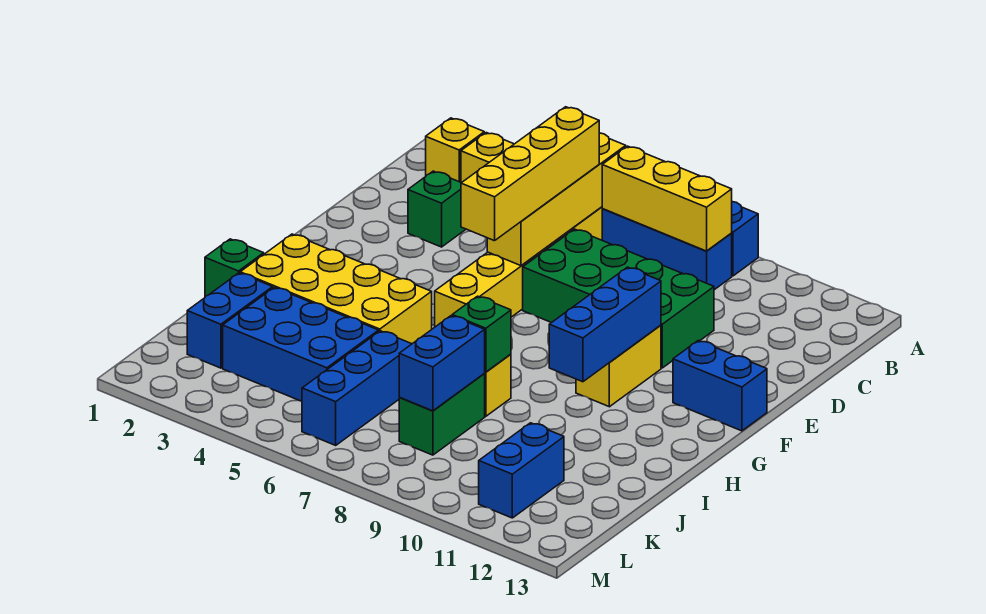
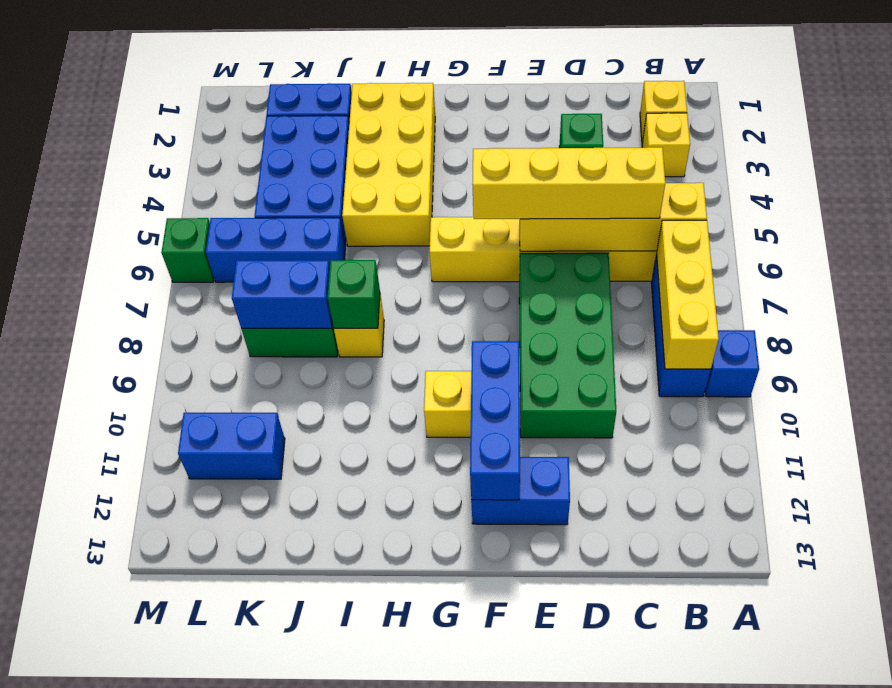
blue brick F10:H10 level 2 -> blue brick F10:F12 level 2
blue brick F12:F13 level 1 -> blue brick E12:F12 level 1
green brick I1 level 1 -> green brick M6 level 1

